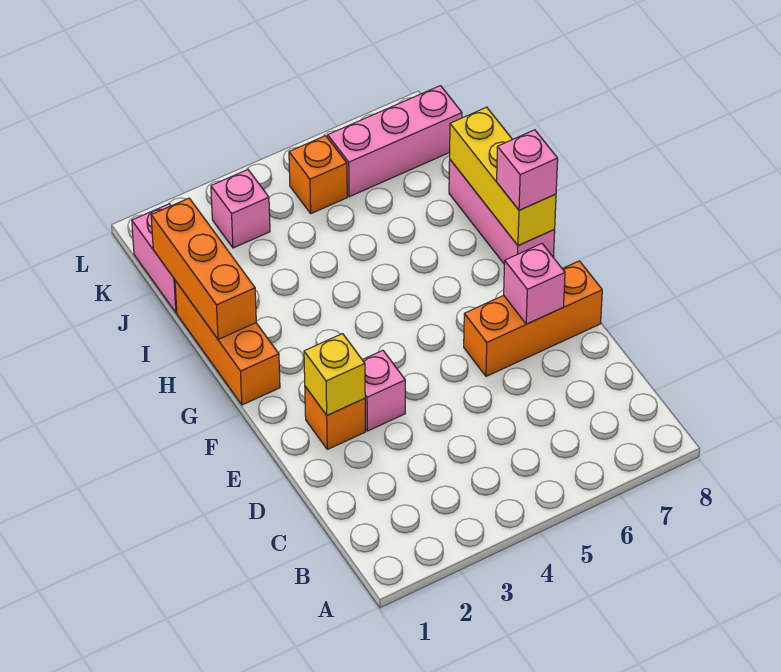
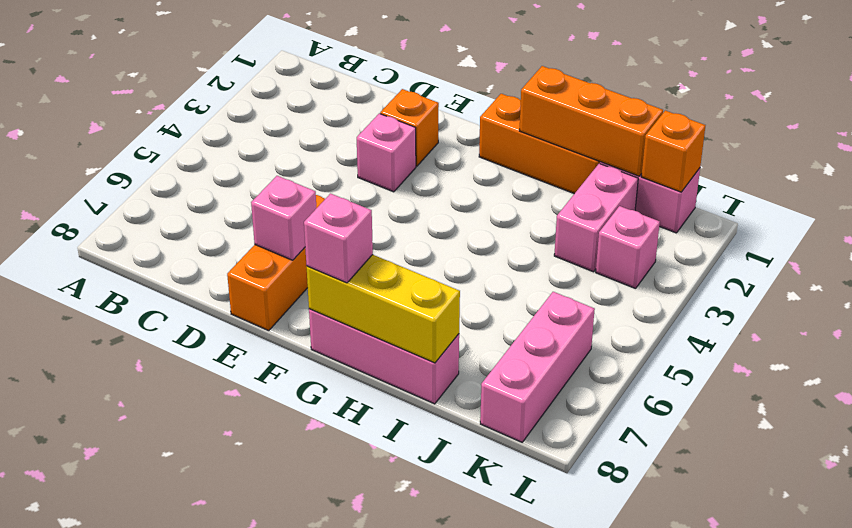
yellow brick E2 level 2 -> none
none -> pink brick J2:J3 level 1
orange brick K5 level 1 -> orange brick K1 level 2

